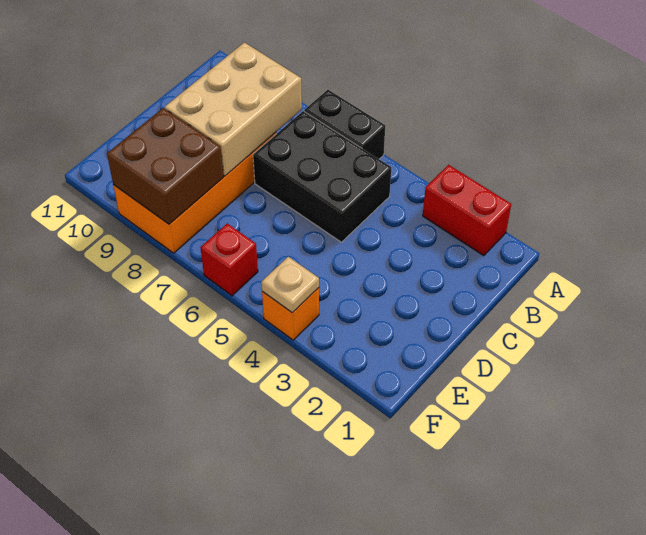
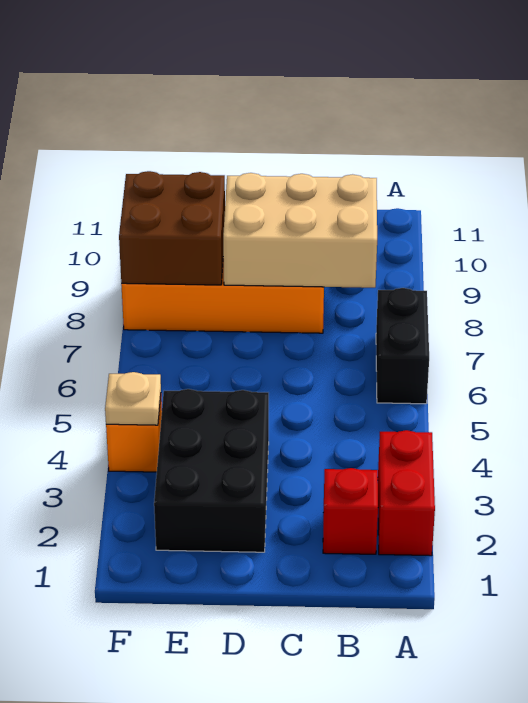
black brick B5:C7 level 1 -> black brick D2:E4 level 1
red brick F6 level 1 -> red brick B2 level 1

